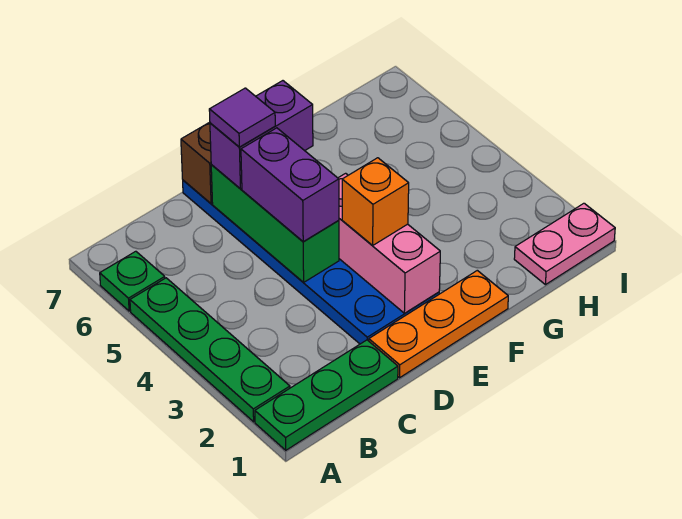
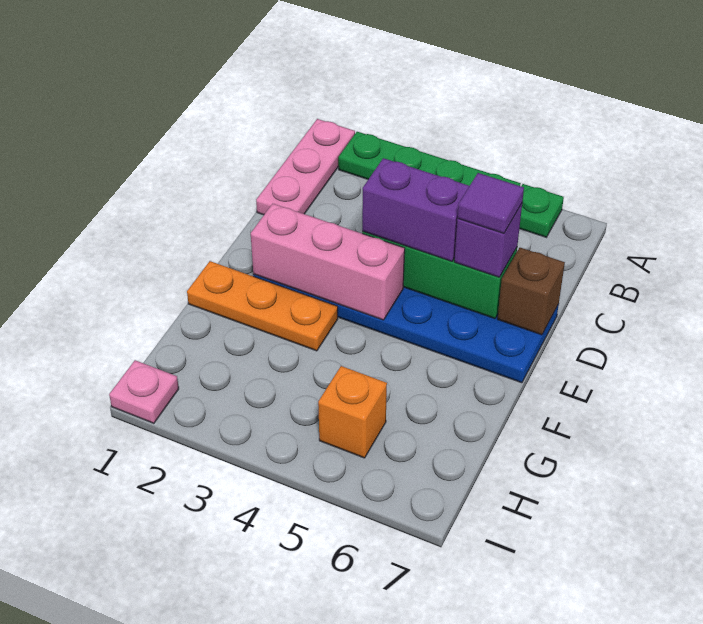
green plate A1:C1 level 1 -> pink plate A1:C1 level 1
orange plate D1:F1 level 1 -> orange plate F1:F3 level 1
purple brick D6:E6 level 3 -> purple brick D6 level 3
orange brick E3 level 3 -> orange brick H5 level 1
pink plate H1:I1 level 1 -> pink plate I1 level 1

